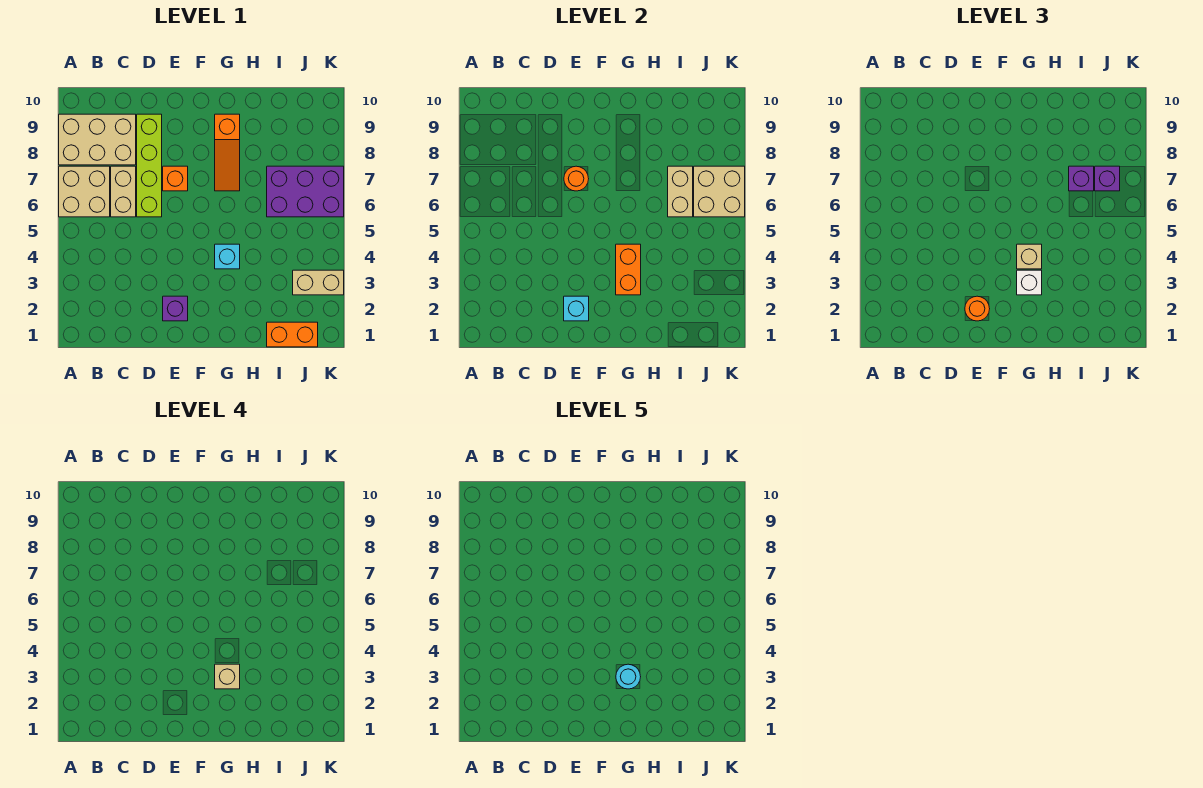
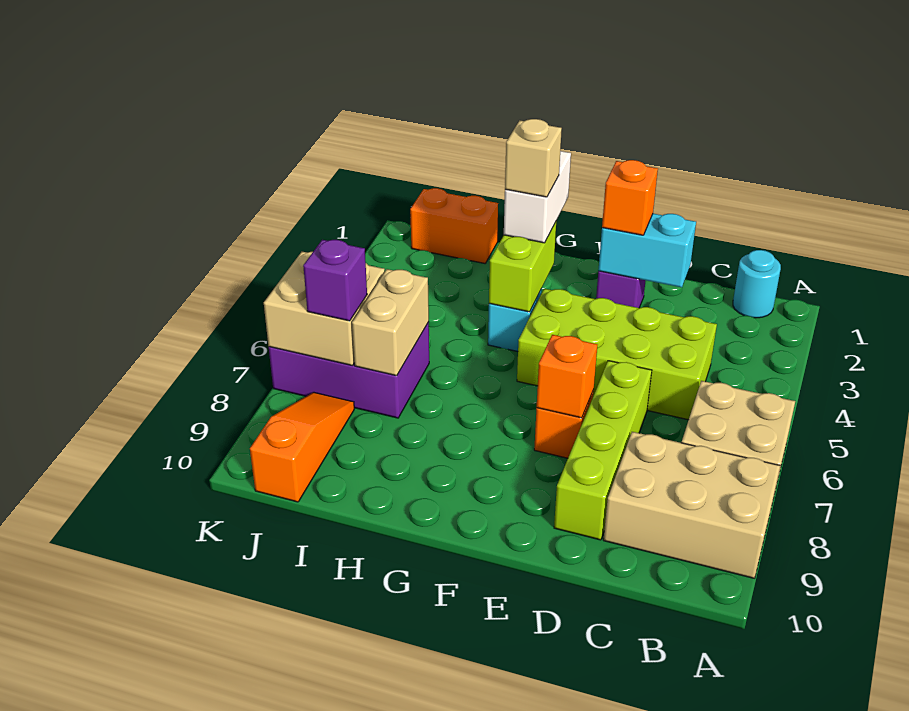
none -> lime brick C4:F5 level 1
tan brick C6:C7 level 1 -> none
cyan brick E2 level 2 -> cyan brick D2:E2 level 2
orange round brick E2 level 3 -> orange brick E2 level 3
orange round brick E7 level 2 -> orange brick E7 level 2
orange brick G3:G4 level 2 -> lime brick G3:G4 level 2
white brick G3 level 3 -> white brick G2:G3 level 3
cyan round brick G3 level 5 -> cyan round brick B1 level 1
tan brick G4 level 3 -> none
orange slope G7:G9 level 1 top 9 -> orange slope J8:J10 level 1 top 10
purple brick I7 level 3 -> none
tan brick J3:K3 level 1 -> none

